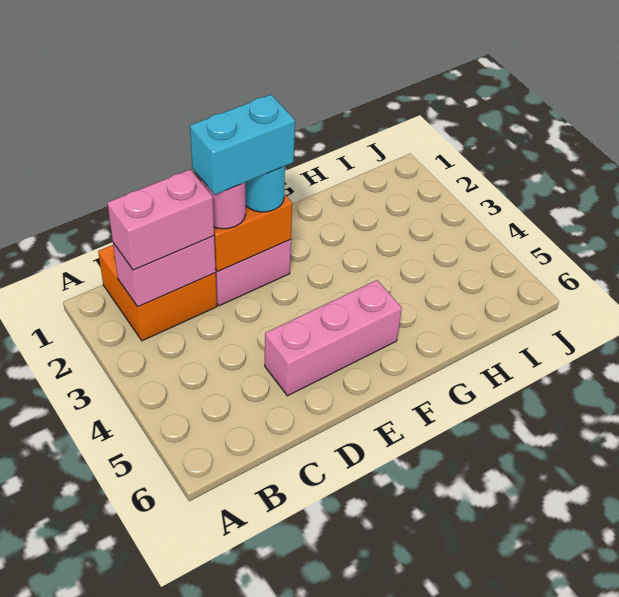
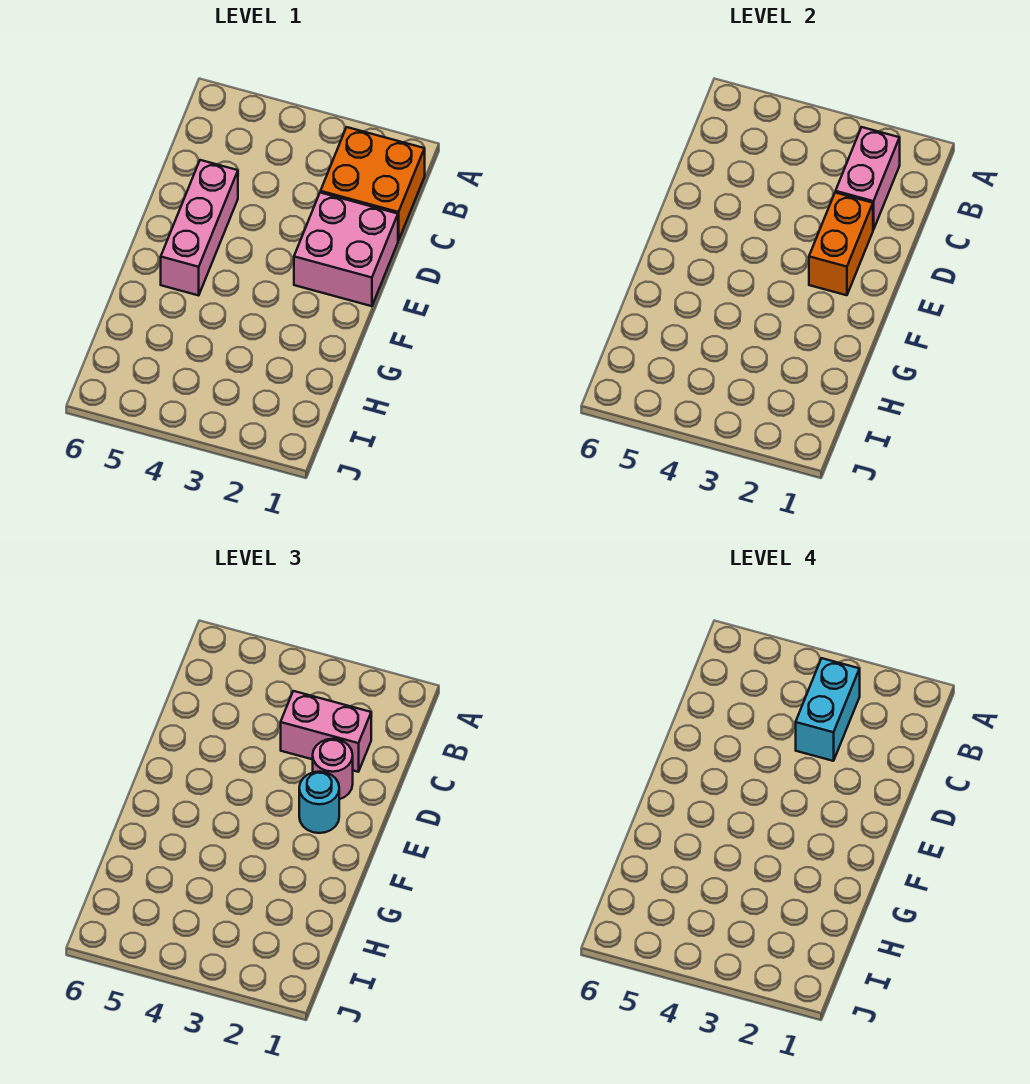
pink brick B2:C2 level 3 -> pink brick C2:C3 level 3
cyan brick D2:E2 level 4 -> cyan brick B3:C3 level 4

